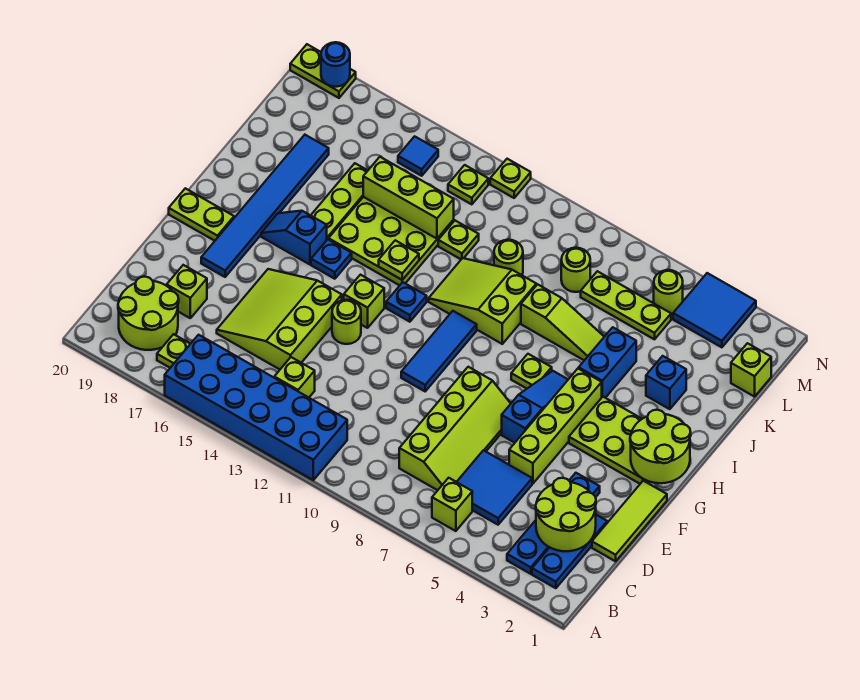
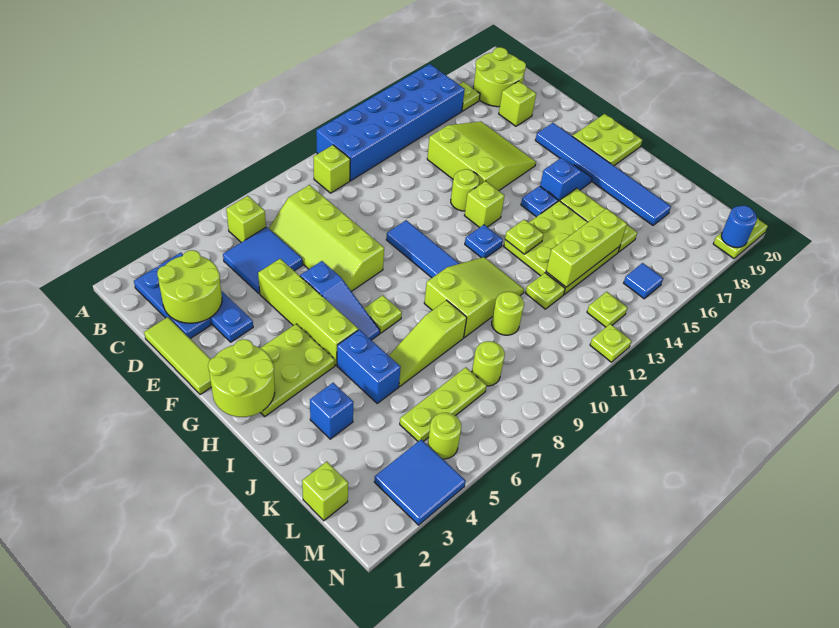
lime brick C13 level 1 -> lime brick B10 level 1
lime plate G19:G20 level 1 -> lime plate G19:H20 level 1

